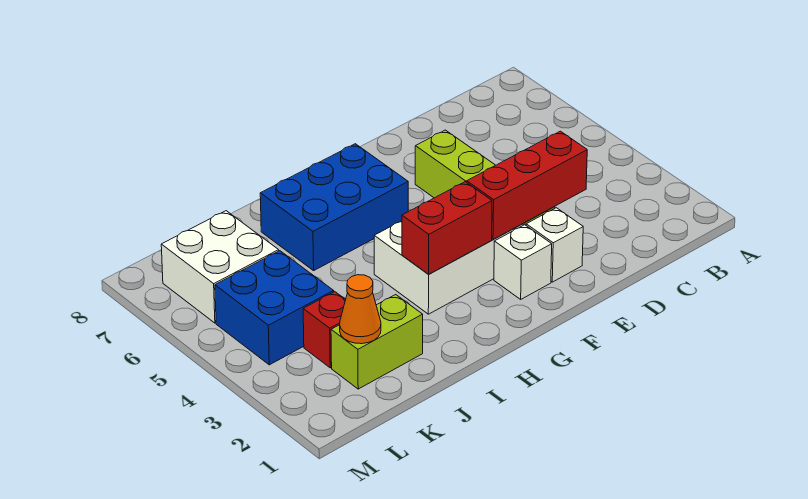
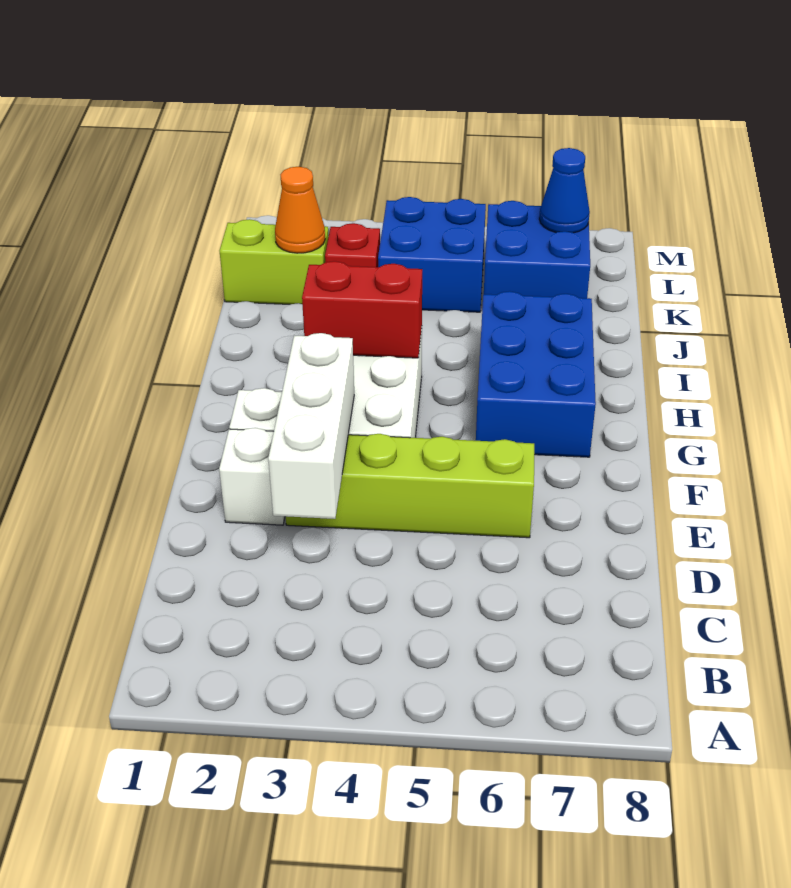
red brick D3:F3 level 2 -> white brick D3:F3 level 2
red brick G3:H3 level 2 -> red brick H3:H4 level 2
lime brick J2:K2 level 1 -> lime brick K1:K2 level 1
white brick K6:L7 level 1 -> blue brick K6:L7 level 1
none -> blue cone L7 level 2

